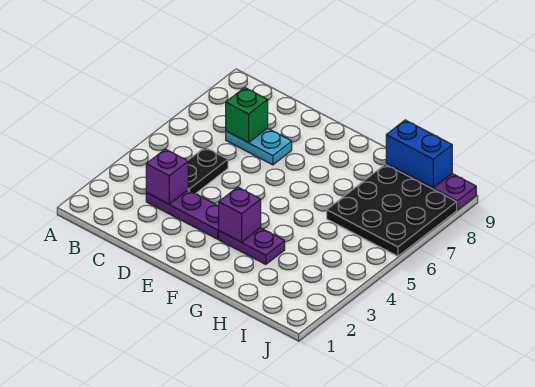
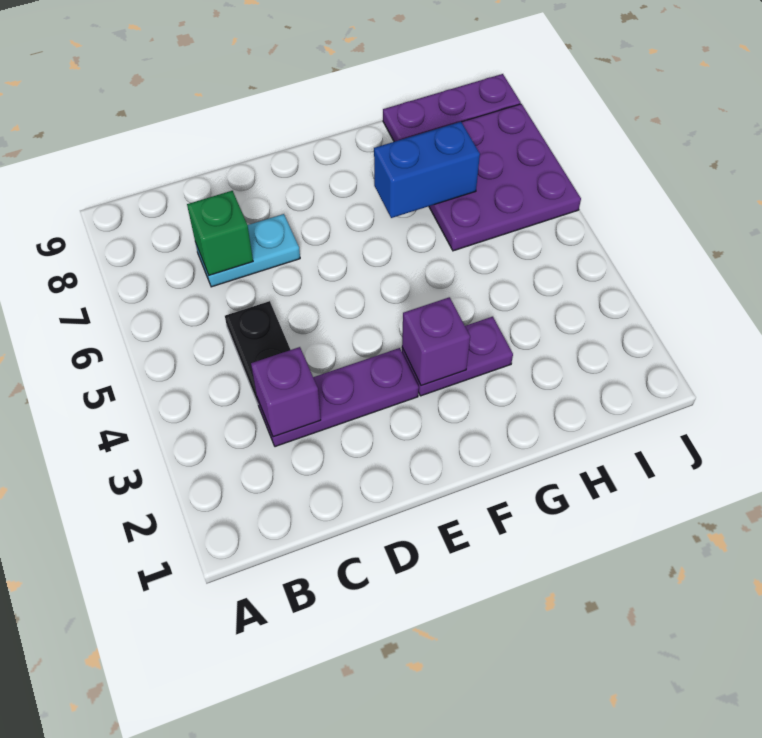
black plate H6:J8 level 1 -> purple plate H6:J8 level 1
blue brick H9:I9 level 2 -> blue brick G7:H7 level 2

